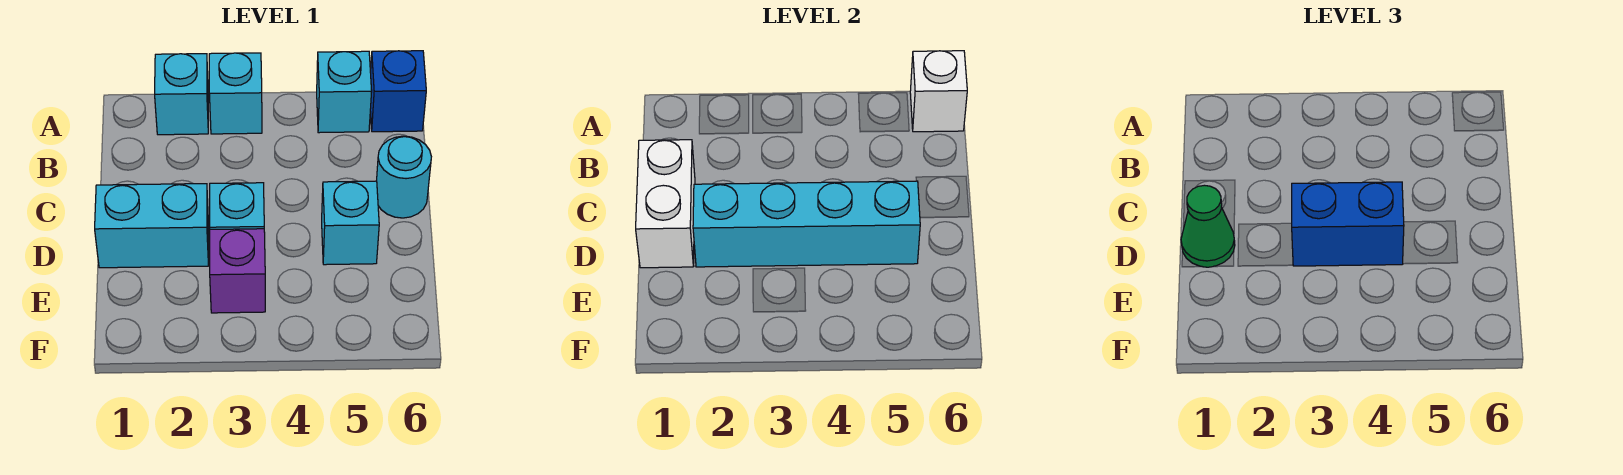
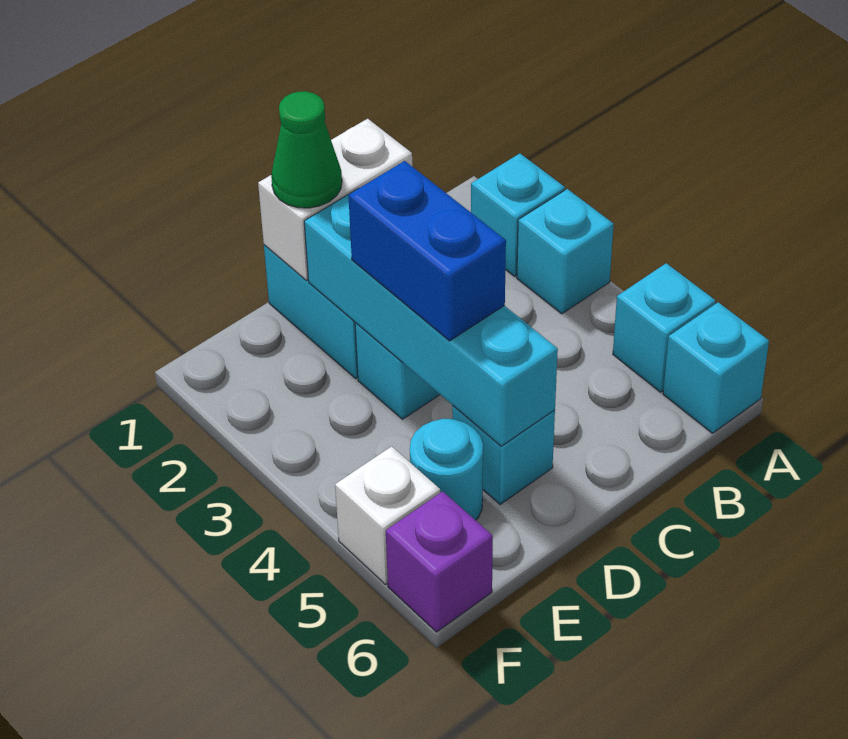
blue brick A6 level 1 -> cyan brick A6 level 1
white brick A6 level 2 -> white brick F5 level 1
cyan round brick C6 level 1 -> cyan round brick E5 level 1
purple brick E3 level 1 -> purple brick F6 level 1

